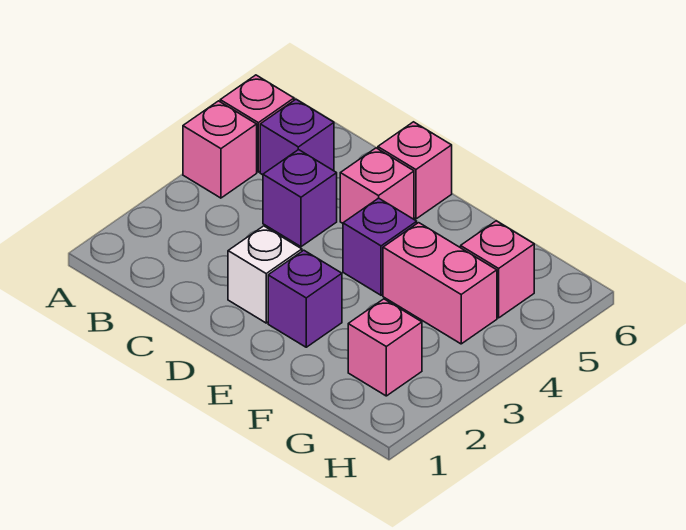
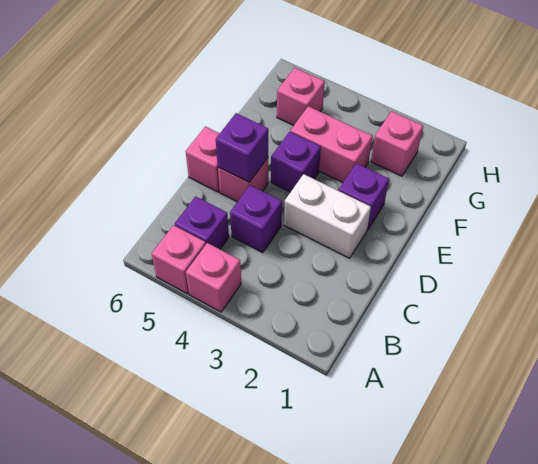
white brick D2 level 1 -> white brick D2:D3 level 1
none -> purple brick D5 level 2
pink brick F4:G4 level 1 -> pink brick F3:F4 level 1

